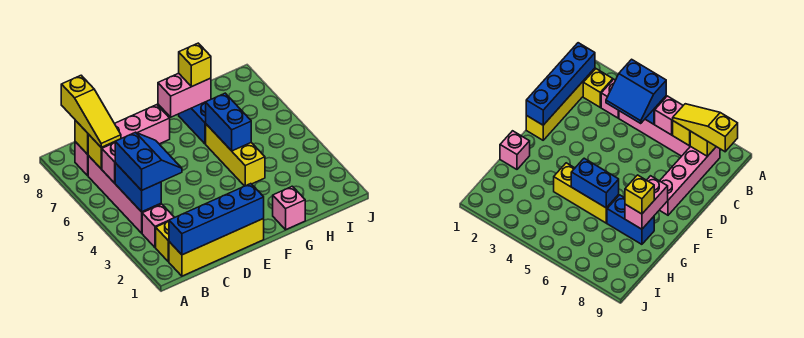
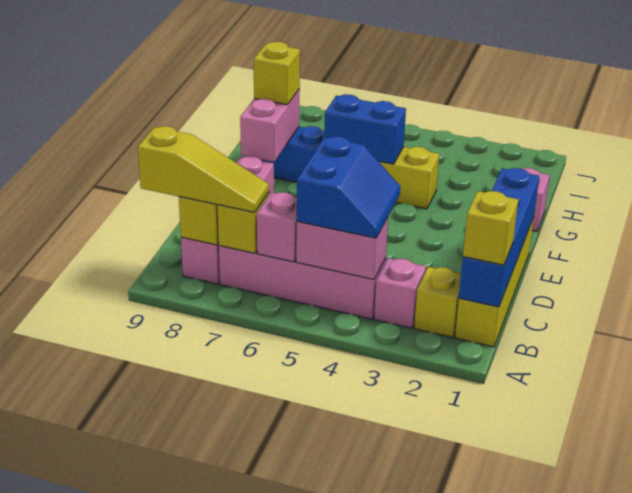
none -> yellow brick B1 level 3
blue brick B4:B5 level 2 -> pink brick B4:B5 level 2
blue slope B4:C5 level 3 top B -> blue slope B4:C5 level 3 top 5

